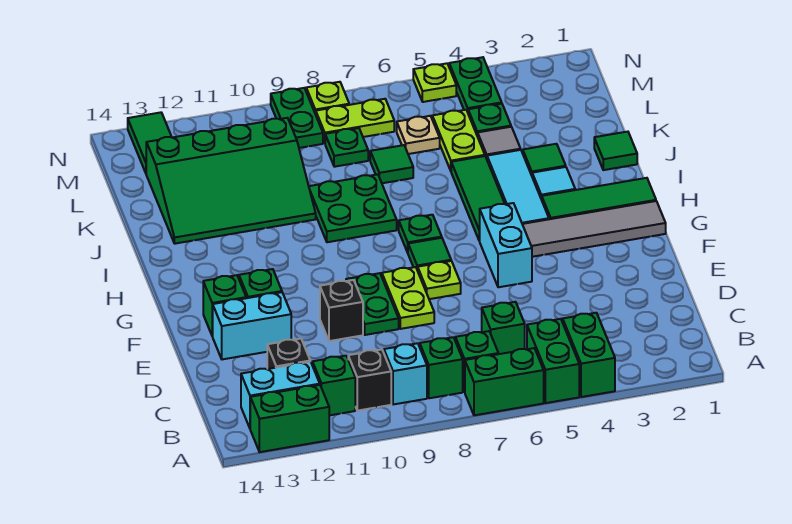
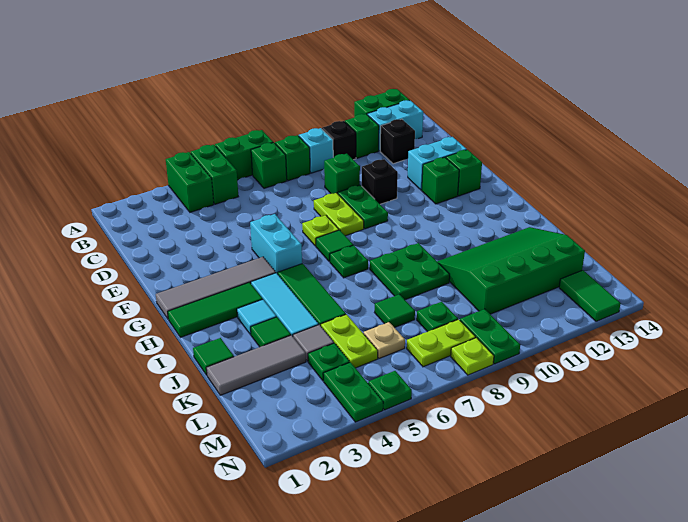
green brick C6 level 1 -> green brick D9 level 1
none -> grey tile K1:K3 level 1
lime plate N5 level 1 -> green plate N5 level 1

